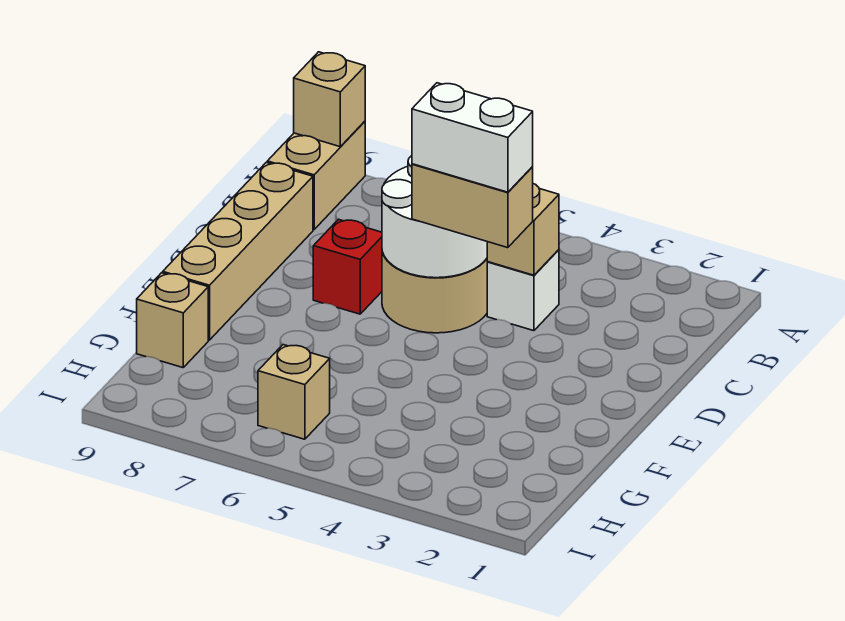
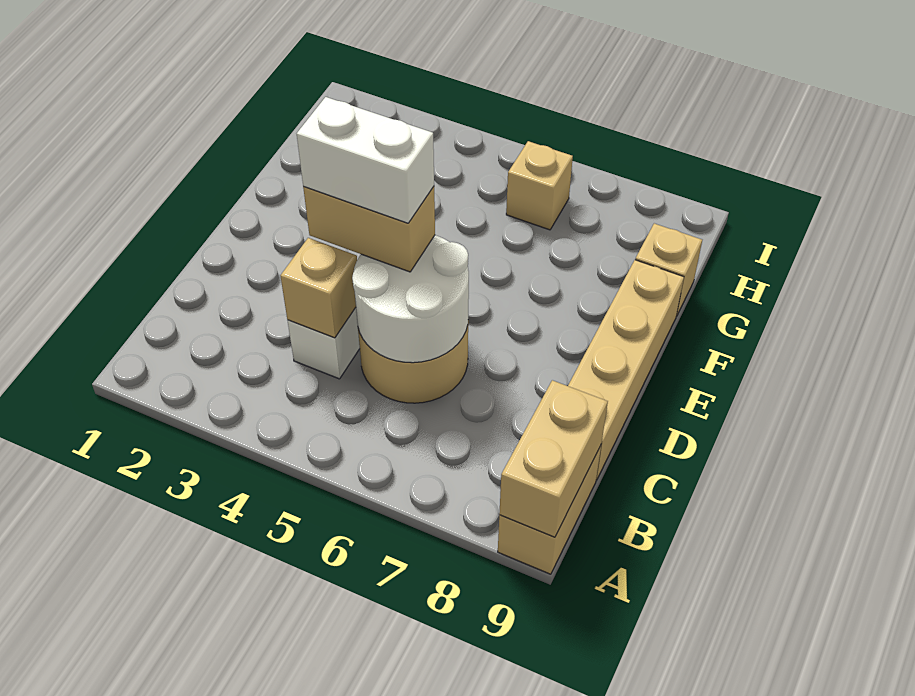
tan brick A9 level 2 -> tan brick A9:B9 level 2
red brick D7 level 1 -> none

